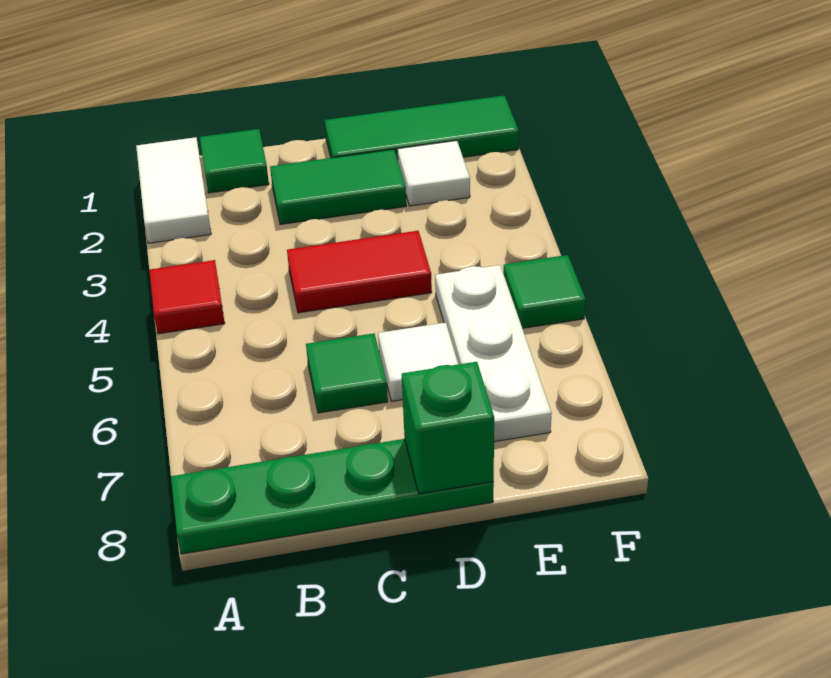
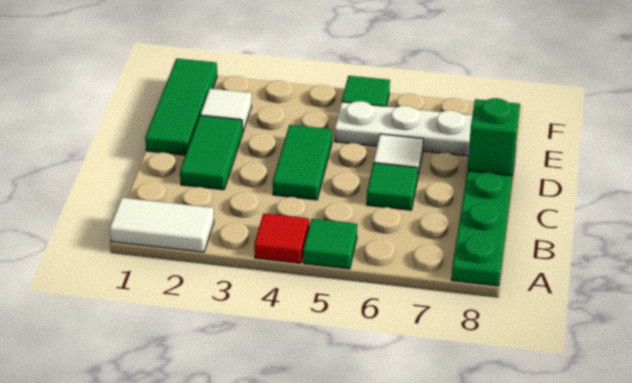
green tile B1 level 1 -> green tile A5 level 1
red tile C4:D4 level 1 -> green tile C4:D4 level 1

